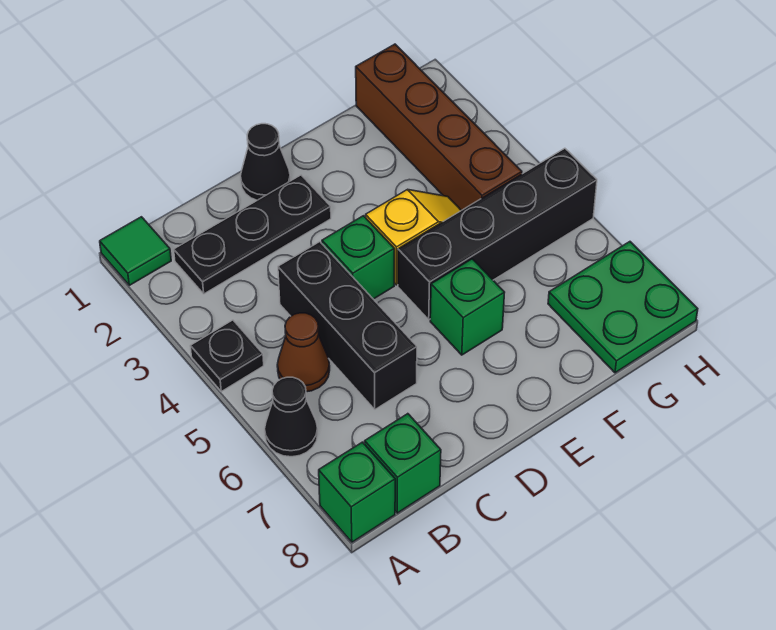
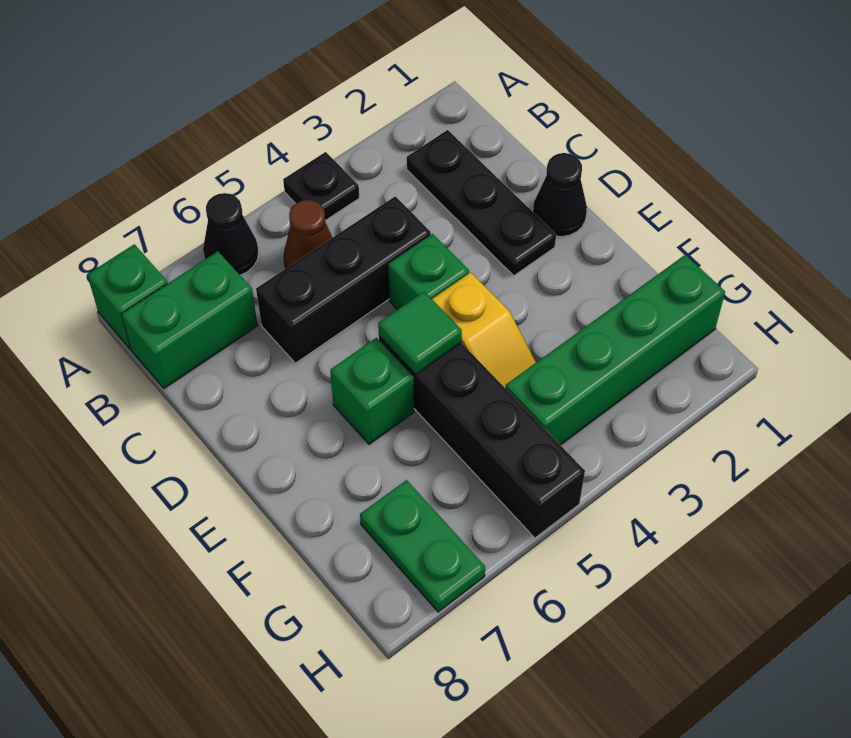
green tile A1 level 1 -> green tile E5 level 2
green brick B8 level 1 -> green brick B7:B8 level 1
brown brick G1:G4 level 1 -> green brick G1:G4 level 1
green plate G7:H8 level 1 -> green plate G7:H7 level 1

